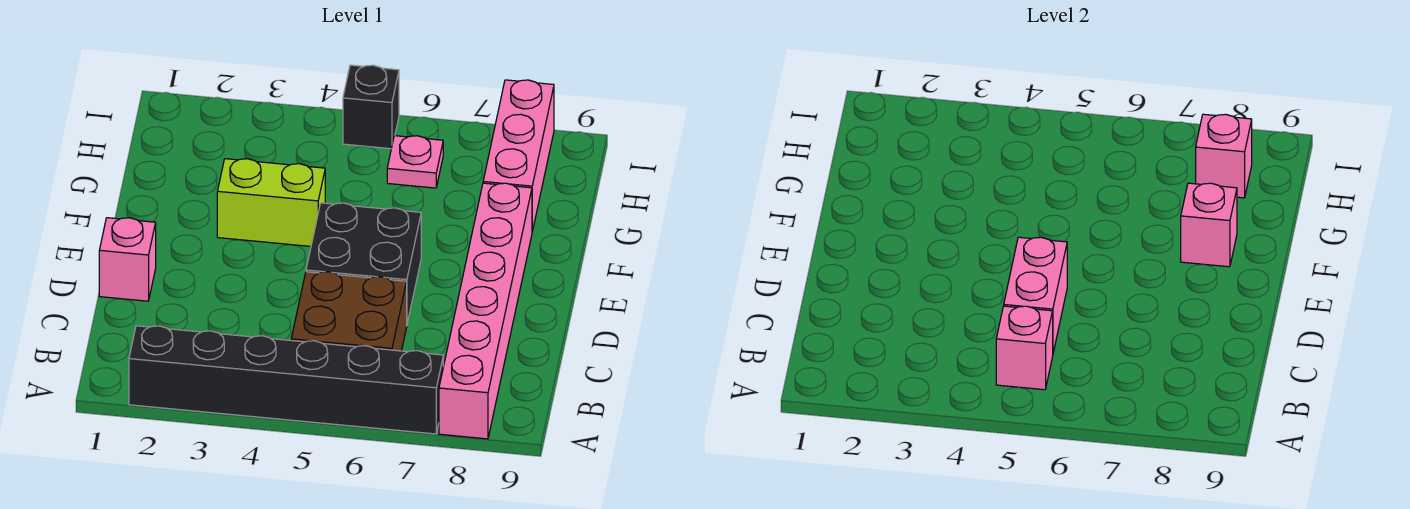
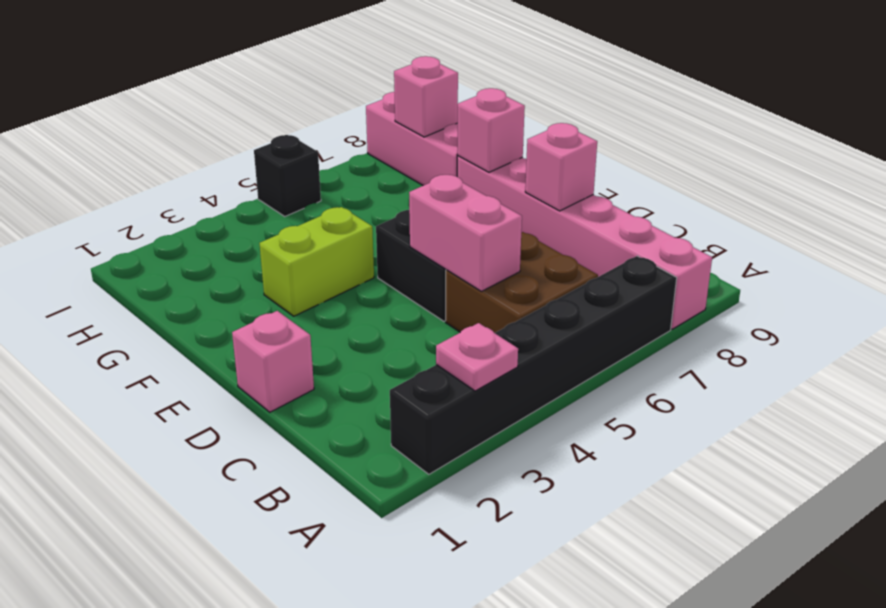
pink brick B5 level 2 -> pink brick D8 level 2
pink plate H6 level 1 -> pink plate A3 level 2

